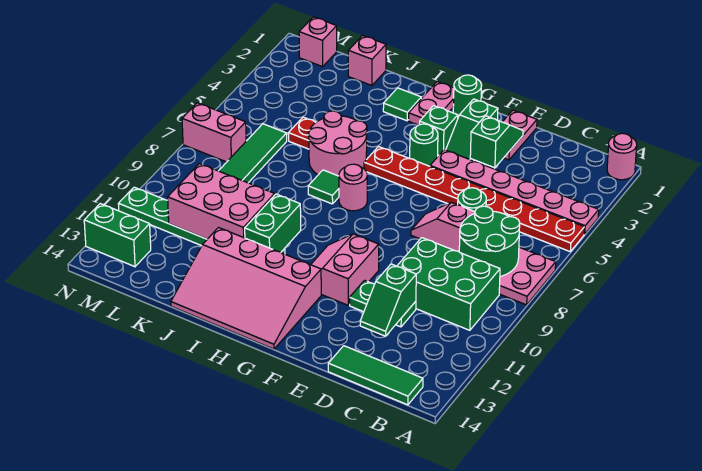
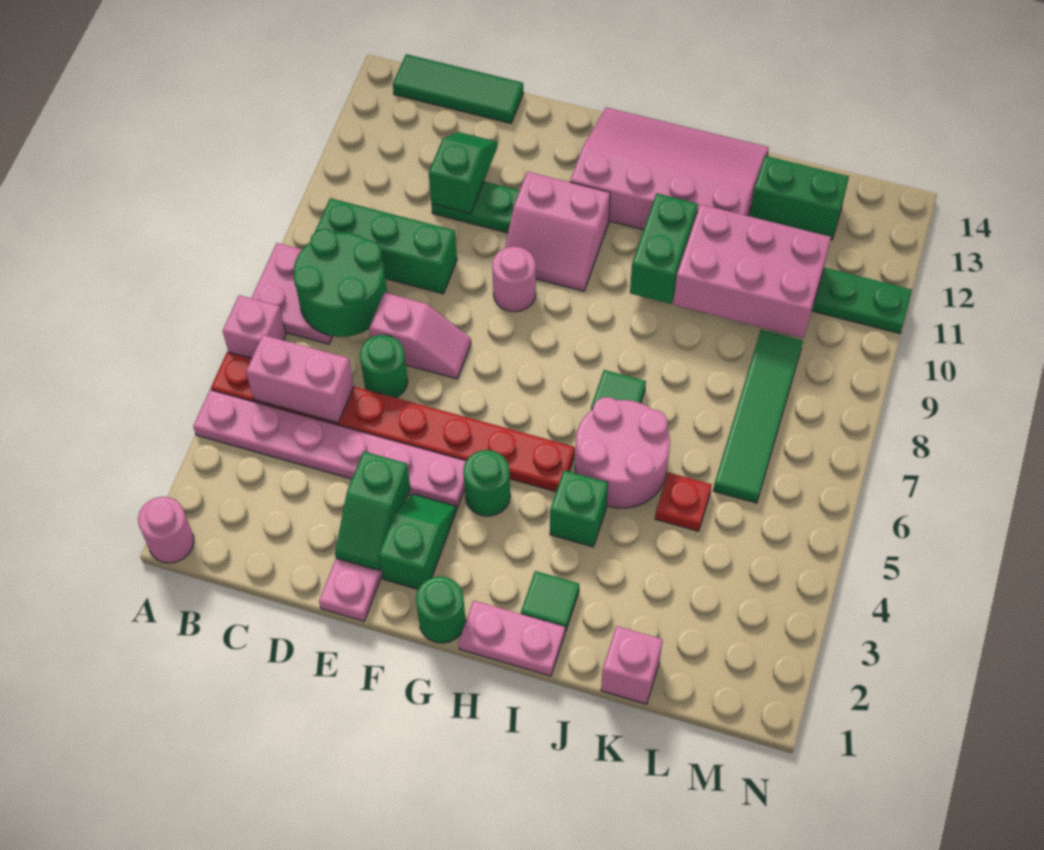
green brick B9:D10 level 1 -> green brick B9:D9 level 1
pink slope F10:G11 level 1 top F -> pink slope F10:G11 level 1 top 11
green brick G3 level 1 -> green brick I4 level 1
pink plate H1:H2 level 1 -> pink plate H1:I1 level 1
pink round brick H7 level 1 -> pink round brick F9 level 1
pink brick M1 level 1 -> pink brick A6 level 1
pink brick M7:N7 level 1 -> pink brick B5:C5 level 2
green brick M13:N13 level 1 -> green brick K13:L13 level 1

